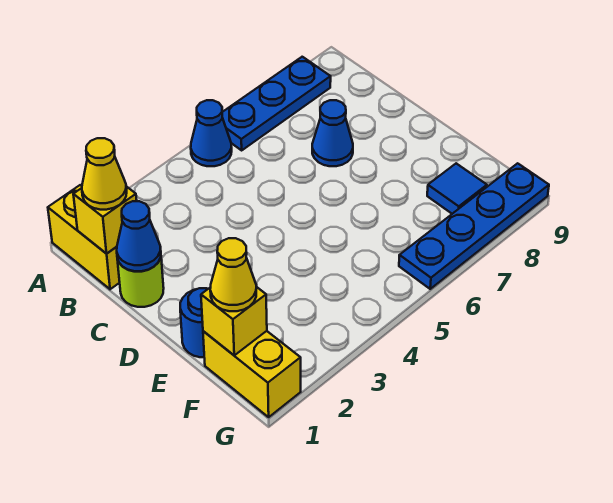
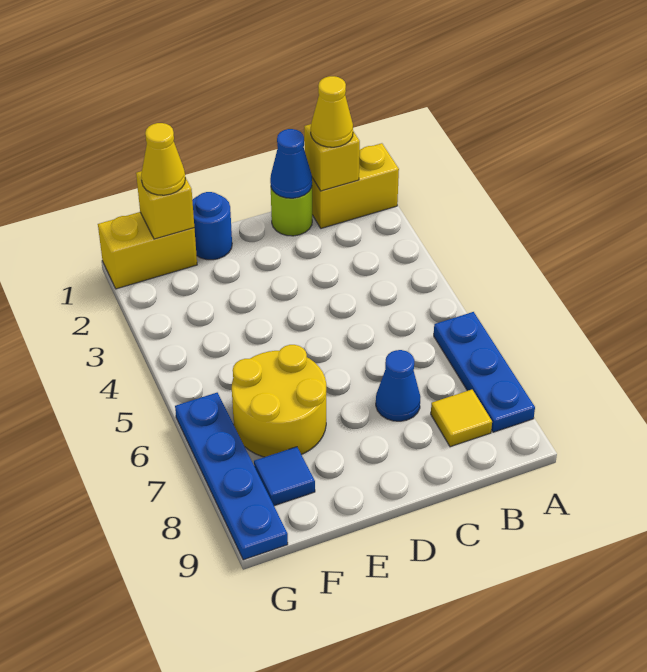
blue cone A5 level 1 -> none
none -> yellow tile B8 level 1
none -> yellow round brick E6:F7 level 1

